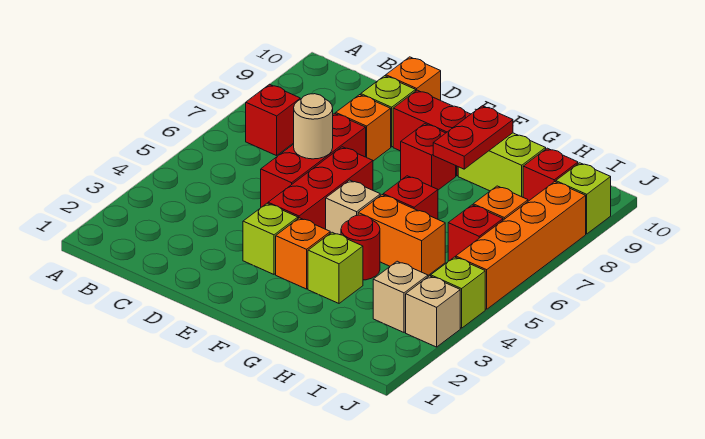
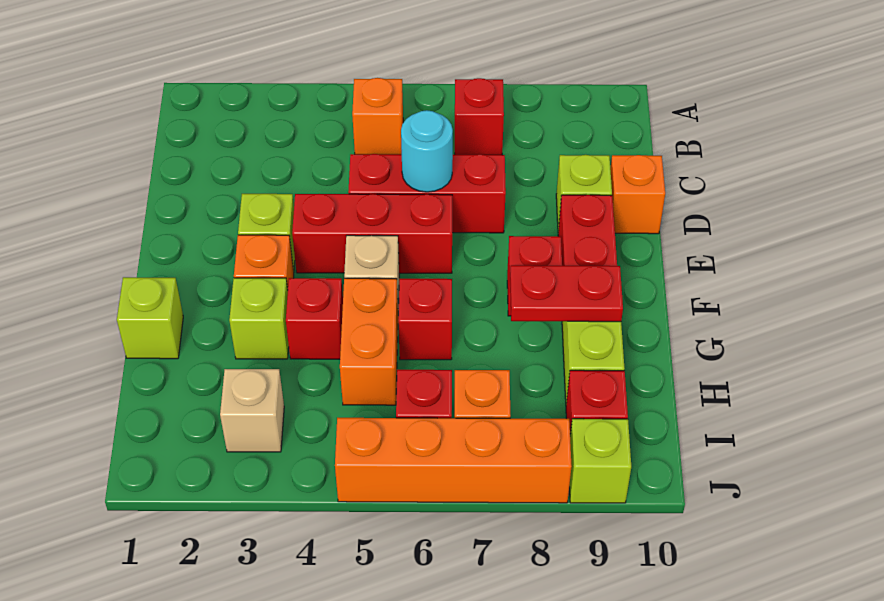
tan round brick D6 level 2 -> cyan round brick D6 level 2
orange brick D8 level 1 -> orange brick B5 level 1
red round brick G4 level 1 -> red brick G4 level 1
tan brick J3 level 1 -> none
lime brick J4 level 1 -> lime brick G1 level 1

